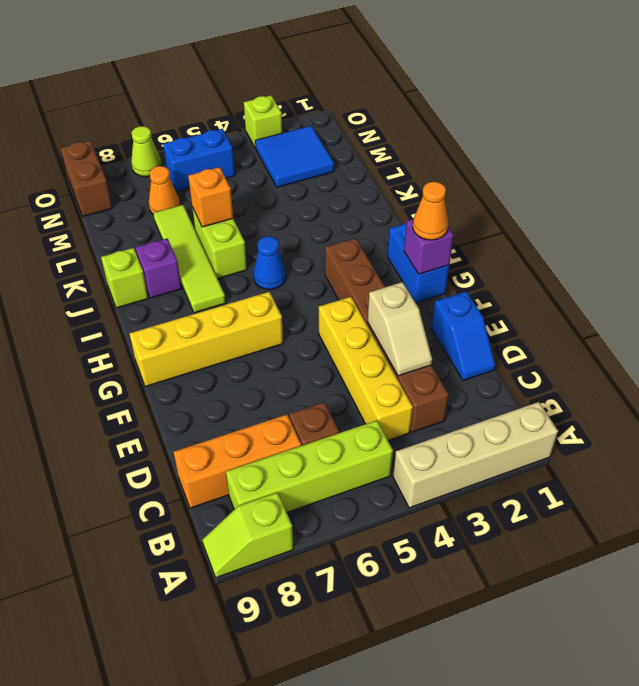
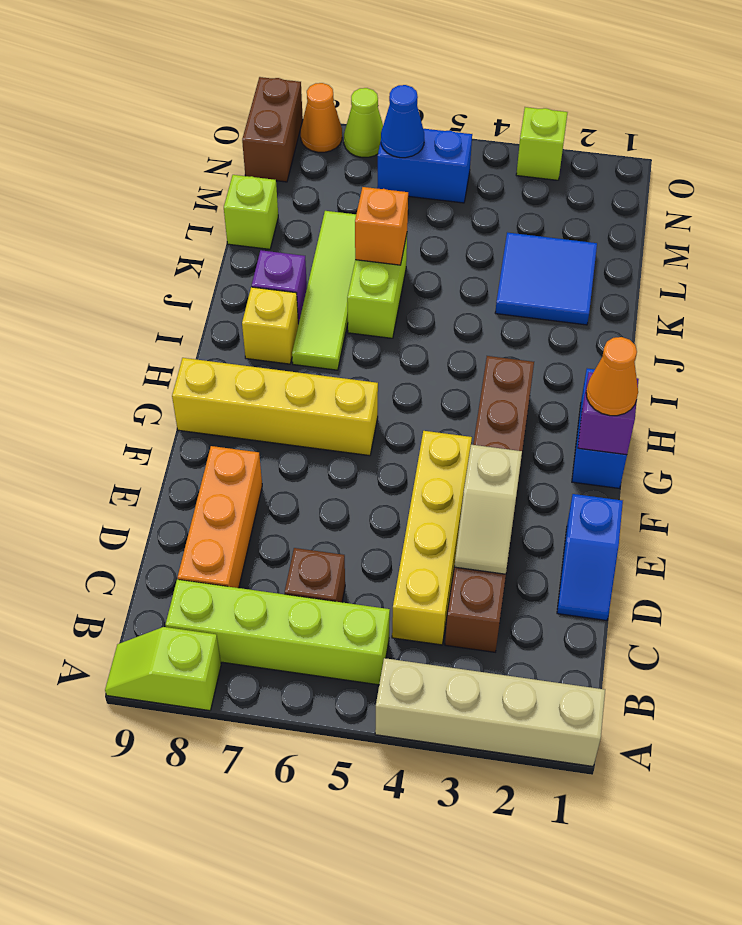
orange brick C7:C9 level 1 -> orange brick C8:E8 level 1
blue cone I5 level 1 -> blue cone N6 level 2
none -> yellow brick I8 level 1
lime brick J9 level 1 -> lime brick L9 level 1
blue tile M2:N3 level 1 -> blue tile K2:L3 level 1
orange cone M7 level 1 -> orange cone O8 level 1

